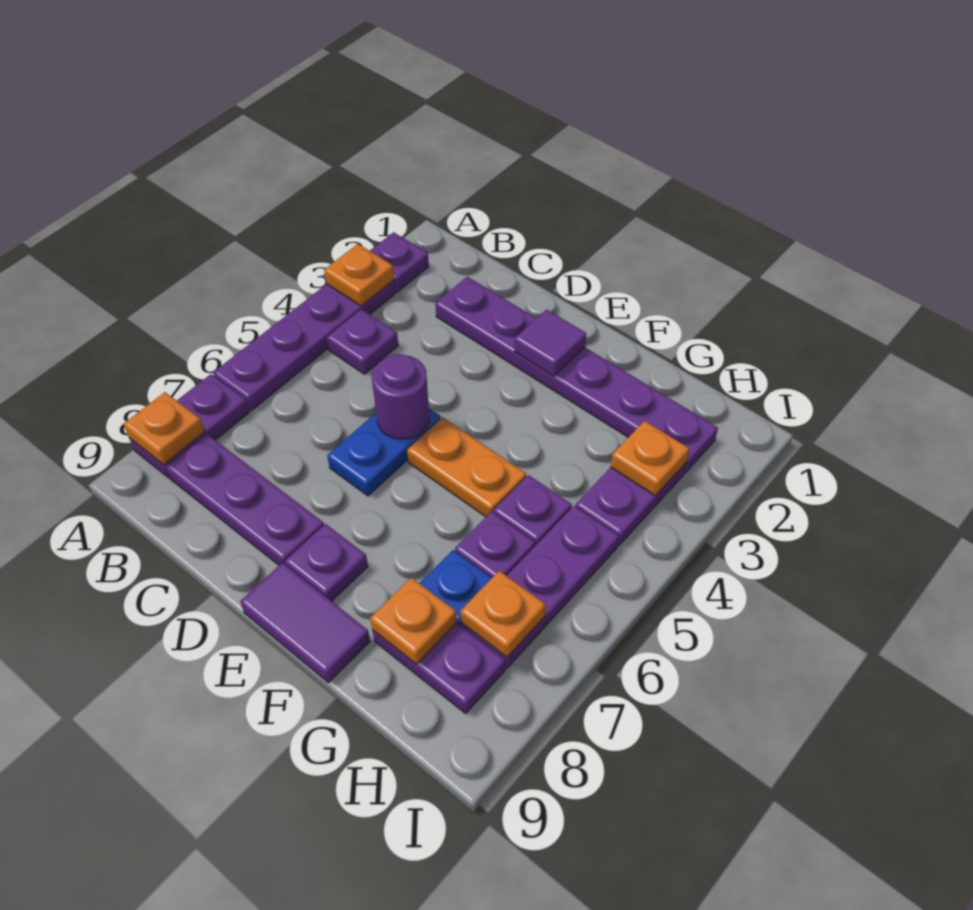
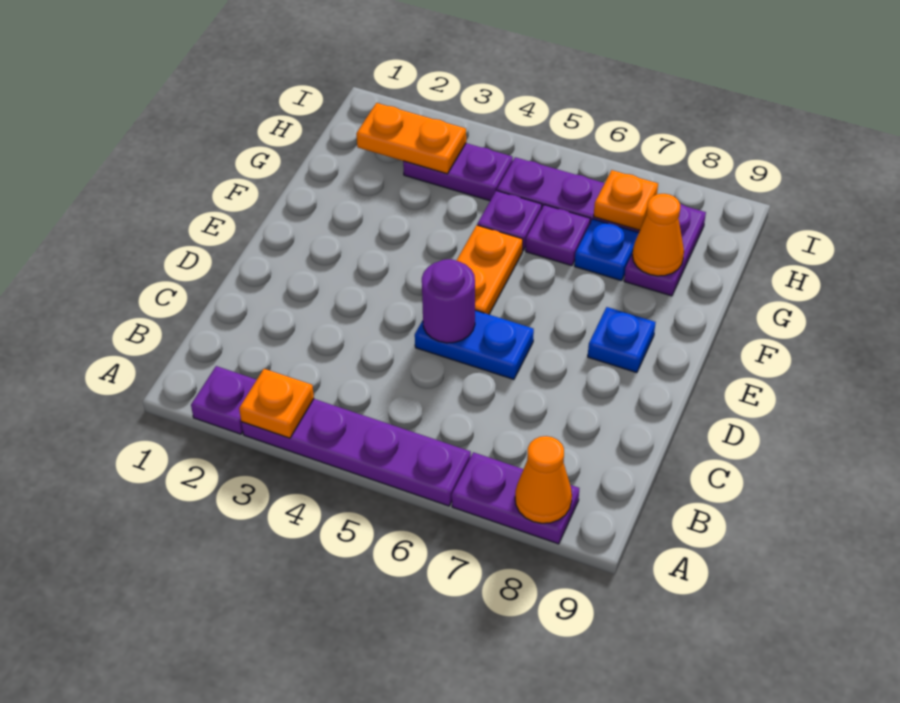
orange plate A8 level 2 -> orange cone A8 level 2
purple plate B4 level 1 -> none
purple plate B8:D8 level 1 -> none
purple plate C2:H2 level 1 -> none
purple tile E2 level 2 -> none
purple plate E8 level 1 -> blue plate E8 level 1
purple tile E9:F9 level 1 -> none
orange plate G8 level 2 -> orange cone G8 level 2
orange plate H3 level 2 -> orange plate H2:H3 level 2

